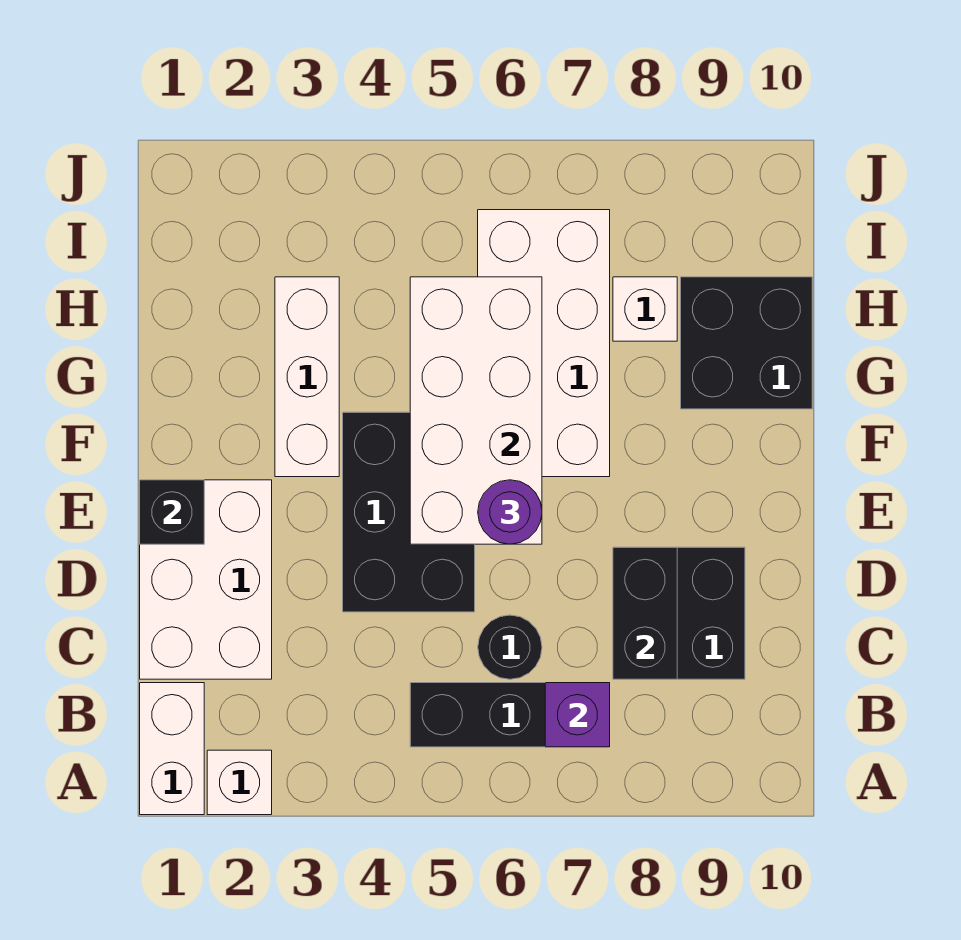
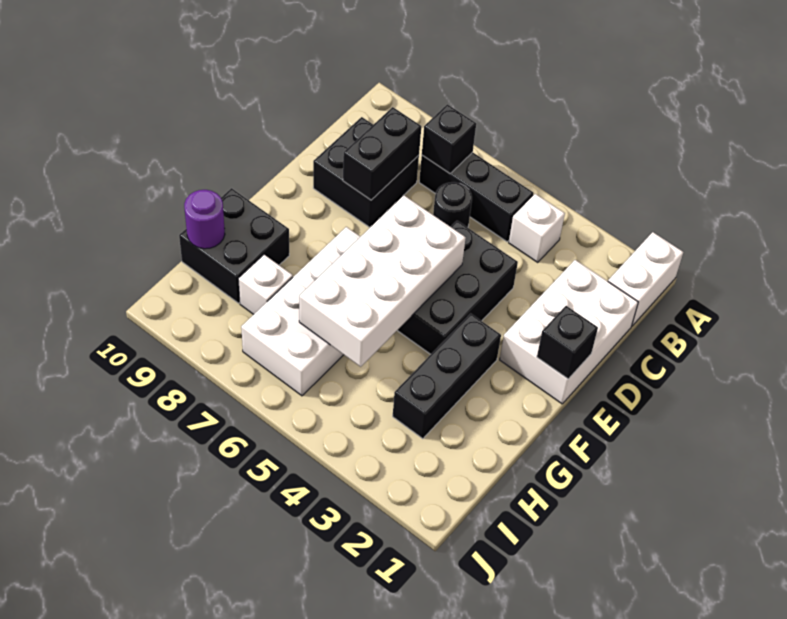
white brick A2 level 1 -> white brick B4 level 1
purple brick B7 level 2 -> black brick B7 level 2
purple round brick E6 level 3 -> purple round brick H10 level 2
white brick F3:H3 level 1 -> black brick F3:H3 level 1

